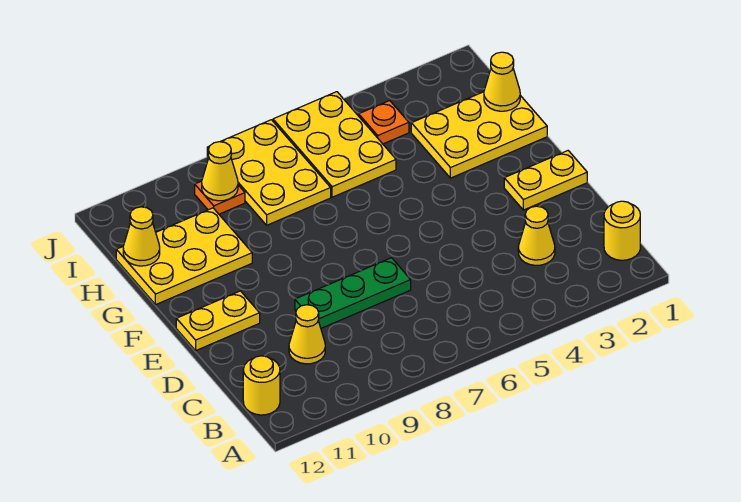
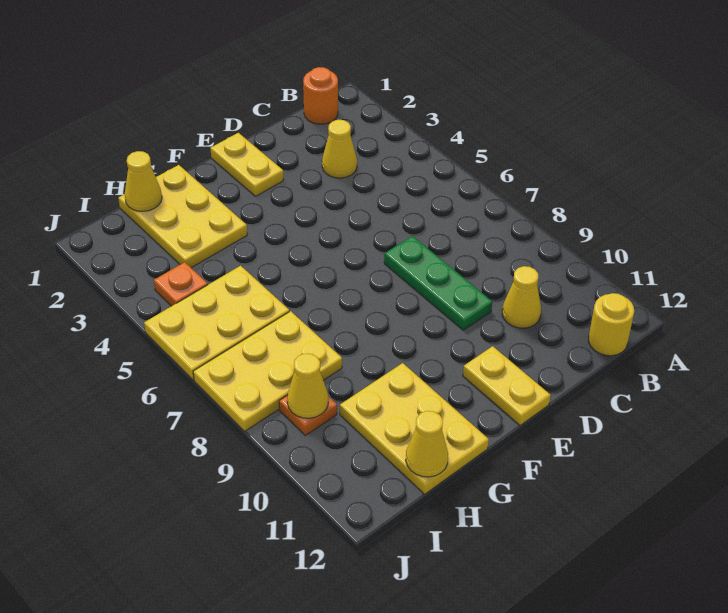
yellow round brick B1 level 1 -> orange round brick B1 level 1

